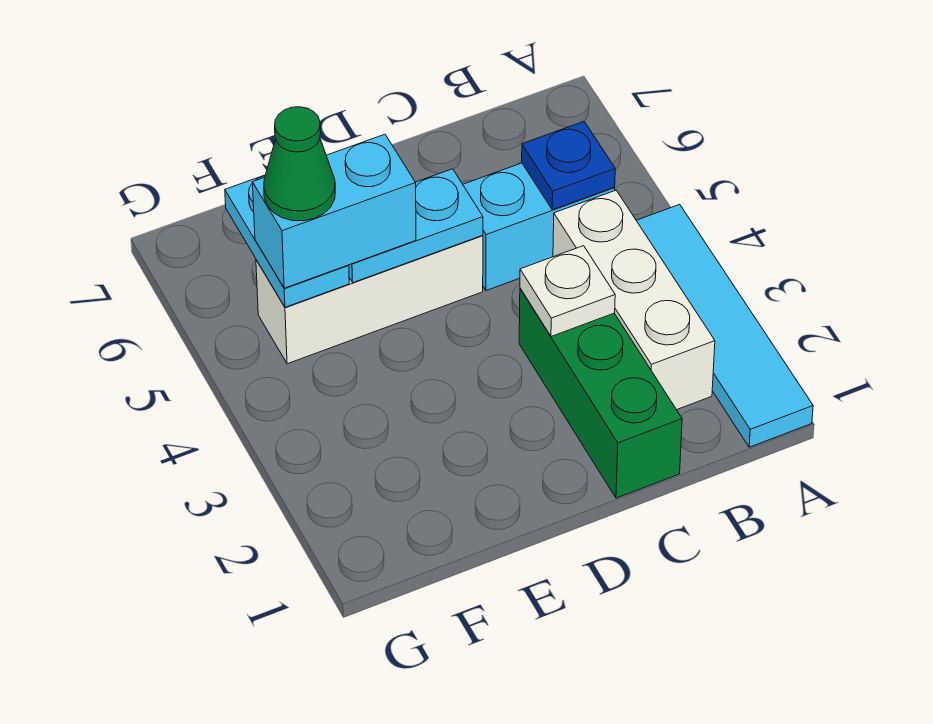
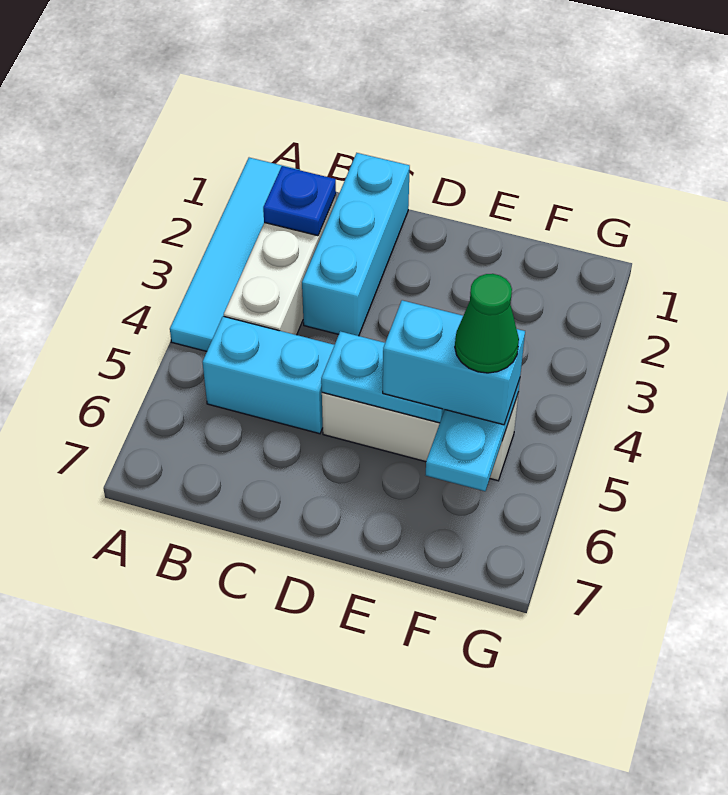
blue plate B5 level 2 -> blue plate B2 level 2
green brick C1:C3 level 1 -> cyan brick C1:C3 level 1
white plate C3 level 2 -> none

